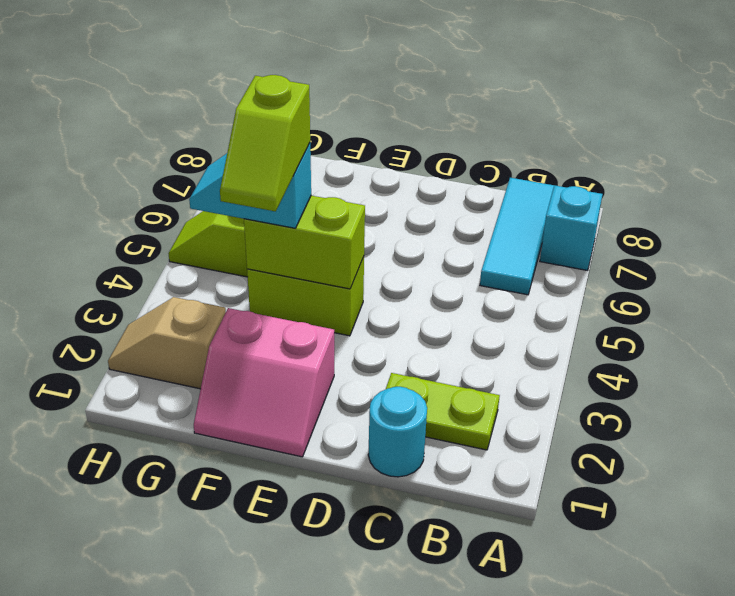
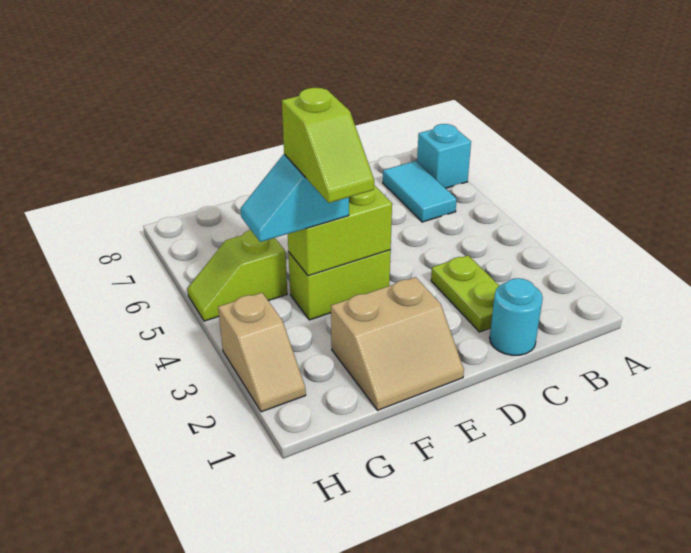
lime plate B2:C2 level 1 -> lime plate C2:C3 level 1
cyan tile B6:B8 level 1 -> cyan tile B6:B7 level 1
pink slope E1:F2 level 1 top 2 -> tan slope E1:F2 level 1 top 2
tan slope G2:H2 level 1 top G -> tan slope H2:H3 level 1 top 3

